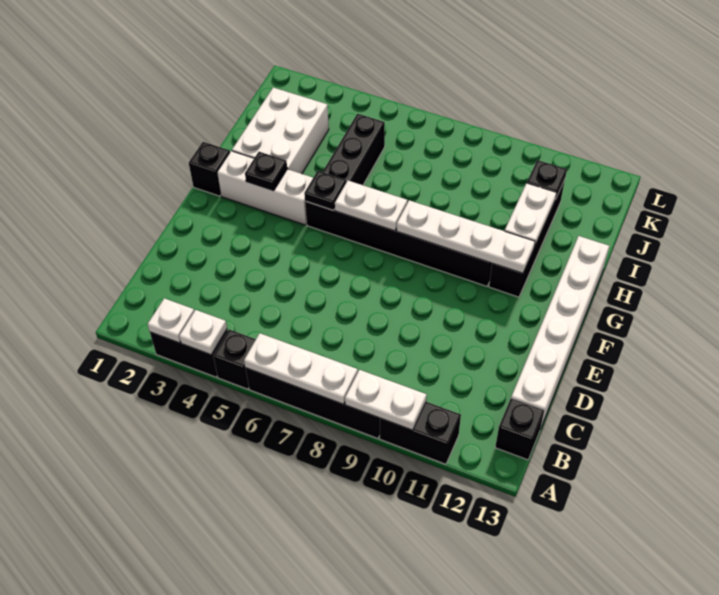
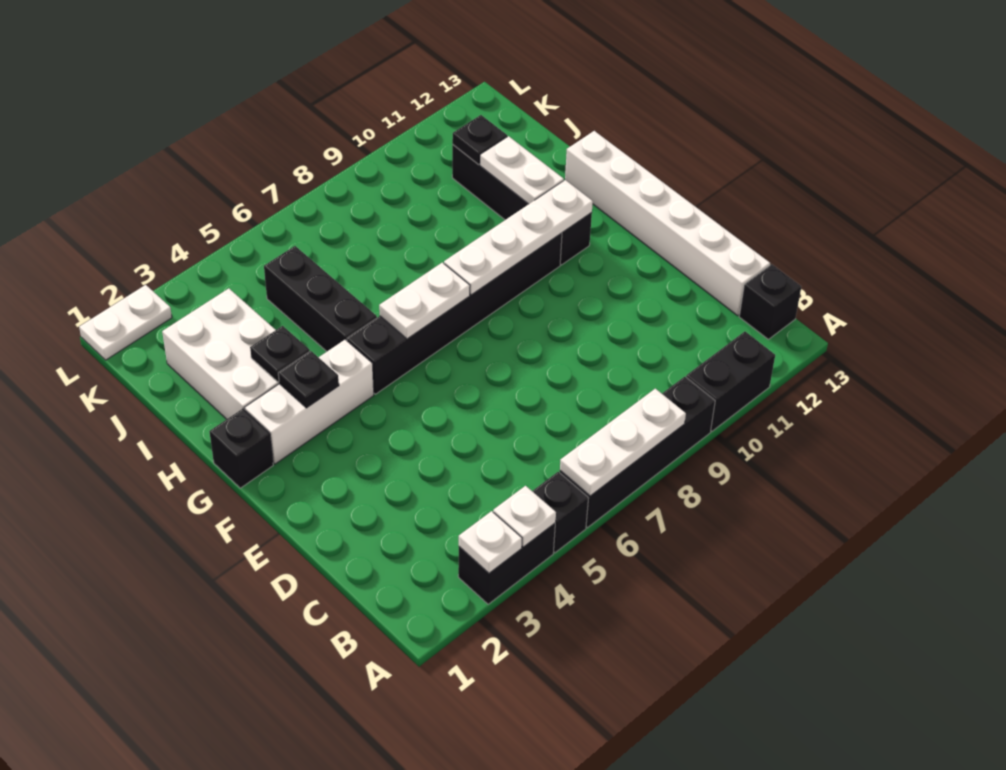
white plate A9:A10 level 2 -> white plate L1:L2 level 1
black plate G5 level 2 -> black plate H3 level 2

